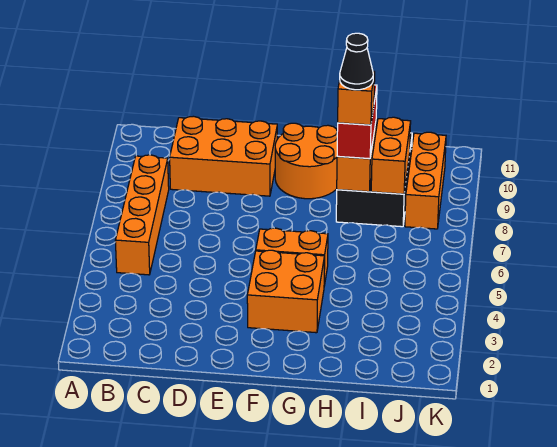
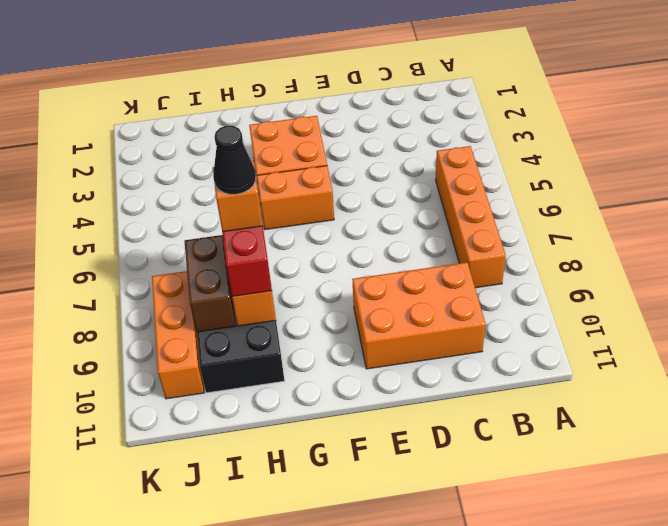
orange round brick F9:G10 level 1 -> none
orange brick I8:I9 level 2 -> brown brick I8:I9 level 2

